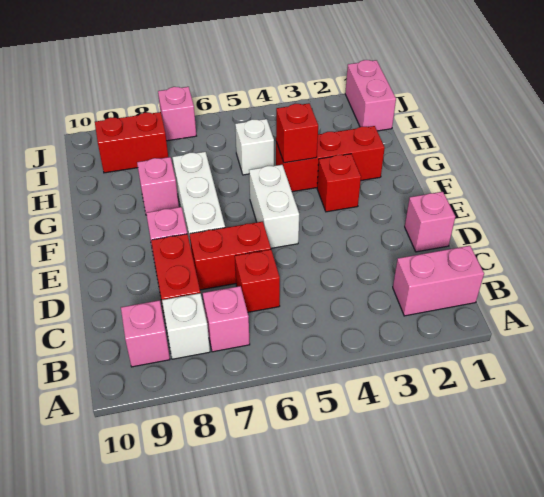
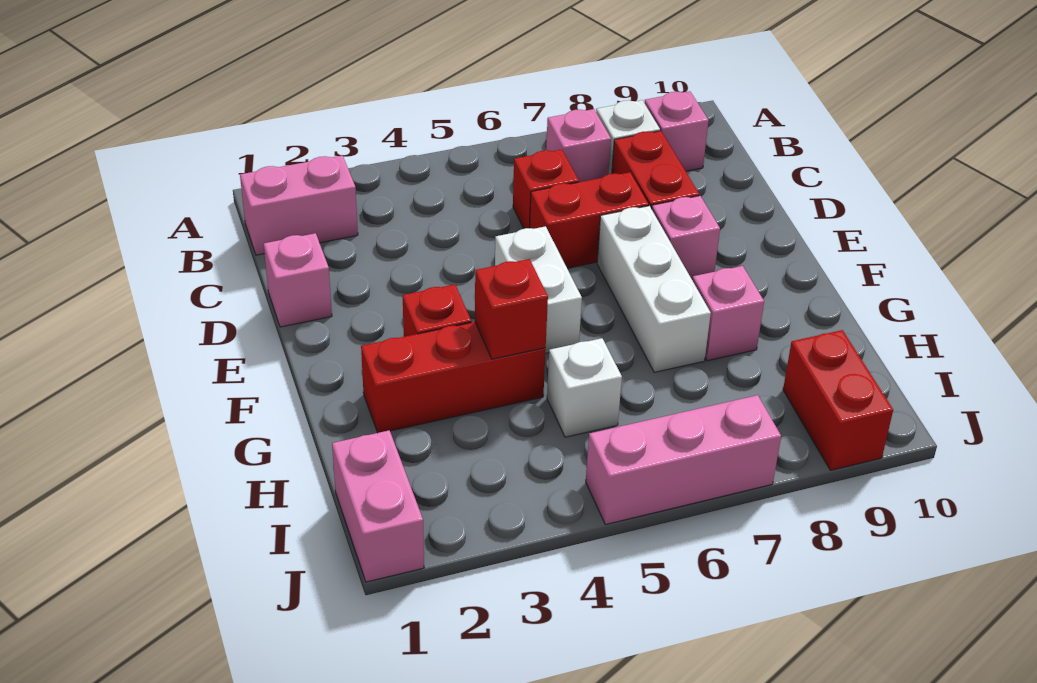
red brick I8:I9 level 1 -> red brick I9:J9 level 1
pink brick J7 level 1 -> pink brick J5:J7 level 1

